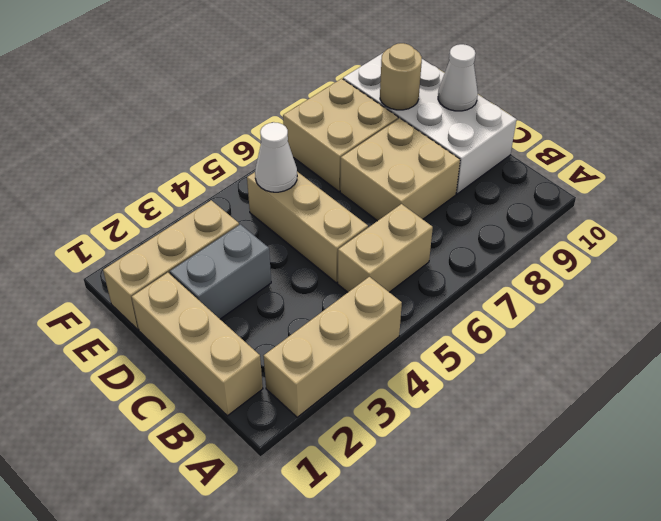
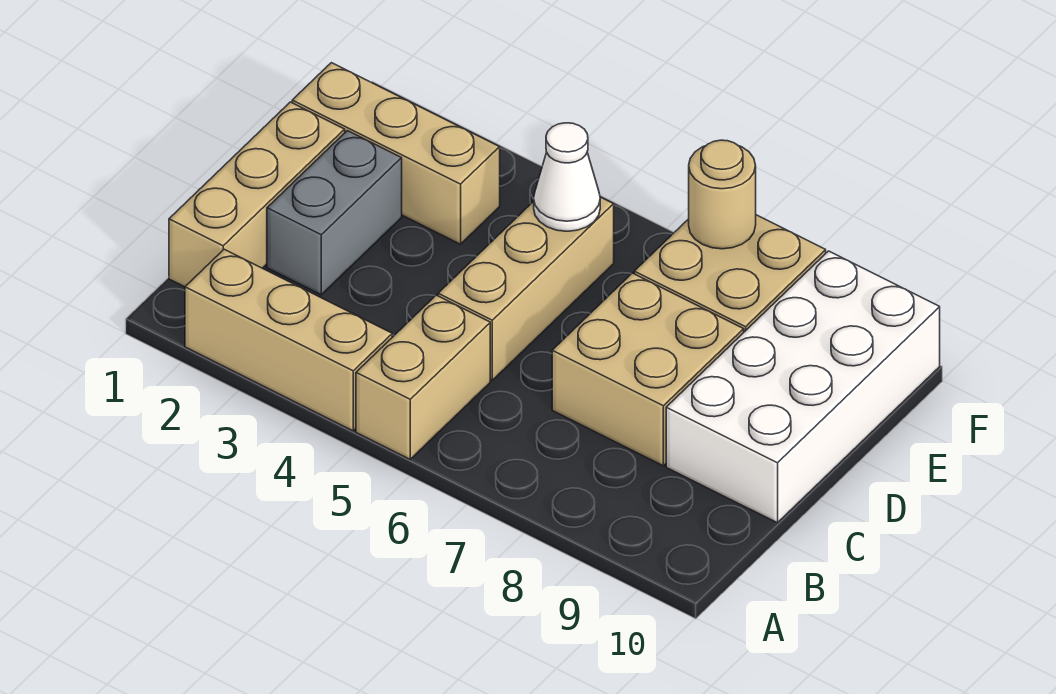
tan brick B5:B6 level 1 -> tan brick A5:B5 level 1
grey brick D2:D3 level 1 -> grey brick C2:D2 level 1
white cone D10 level 2 -> none
tan round brick E9 level 2 -> tan round brick F7 level 2

